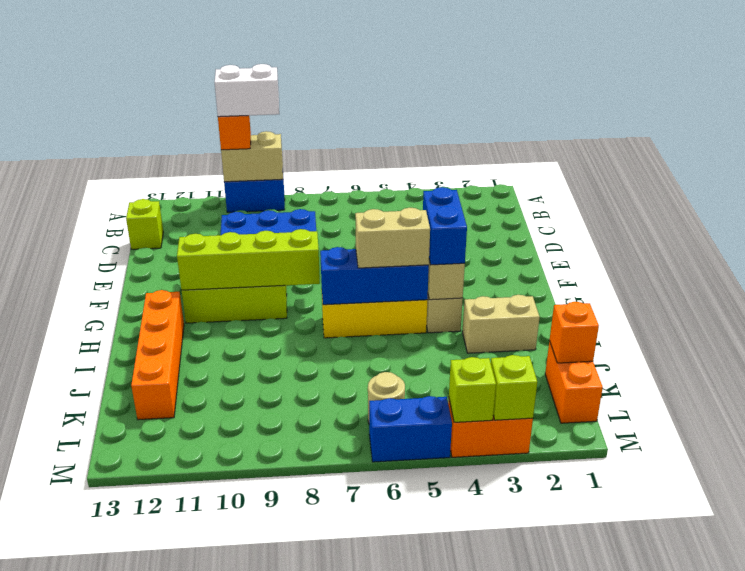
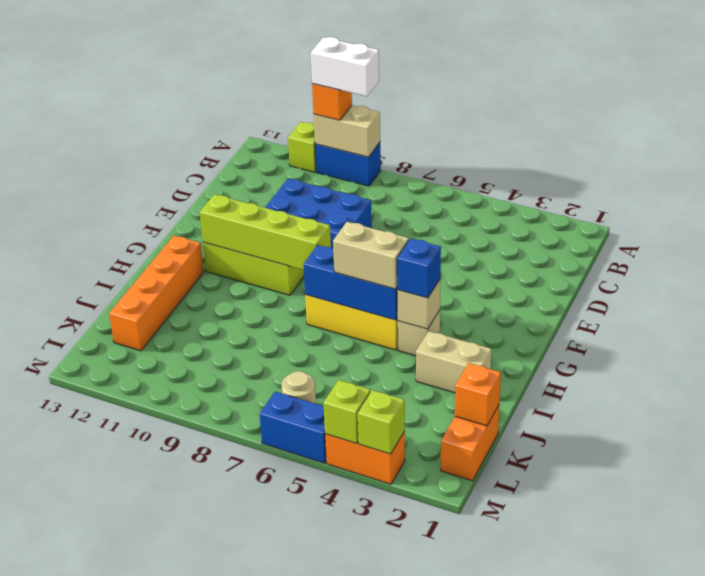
lime brick C13 level 1 -> lime brick A11 level 1
blue brick G4:H4 level 3 -> blue brick H4 level 3

